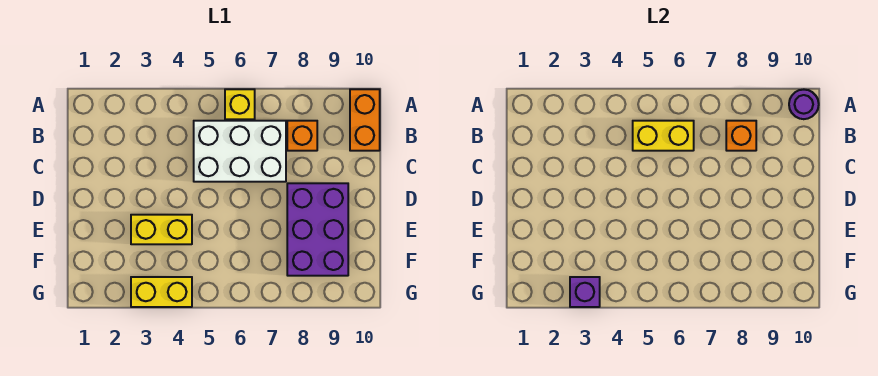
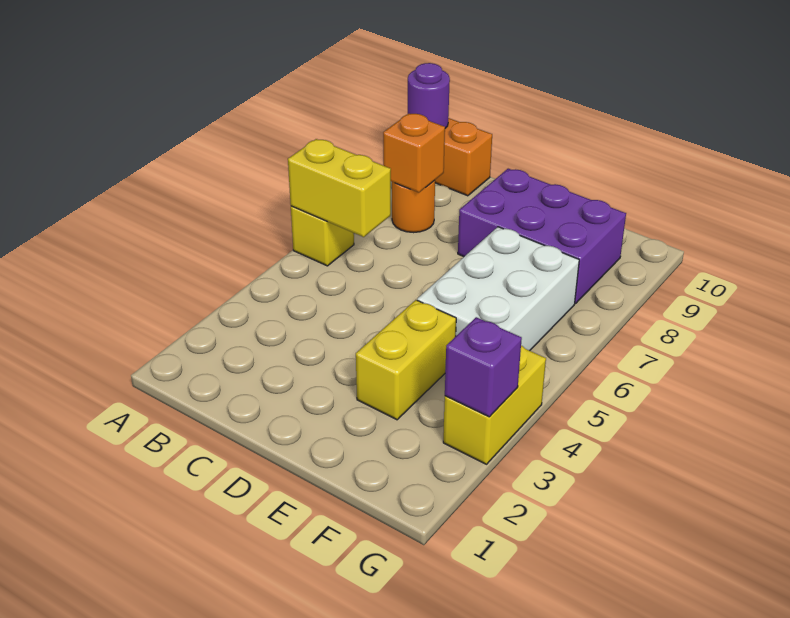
white brick B5:C7 level 1 -> white brick E5:F7 level 1
yellow brick B5:B6 level 2 -> yellow brick A6:B6 level 2
orange brick B8 level 1 -> orange round brick B8 level 1

